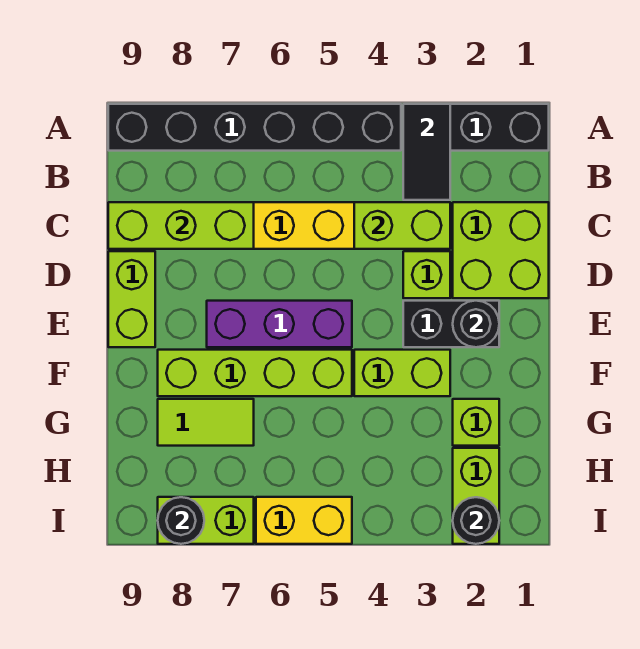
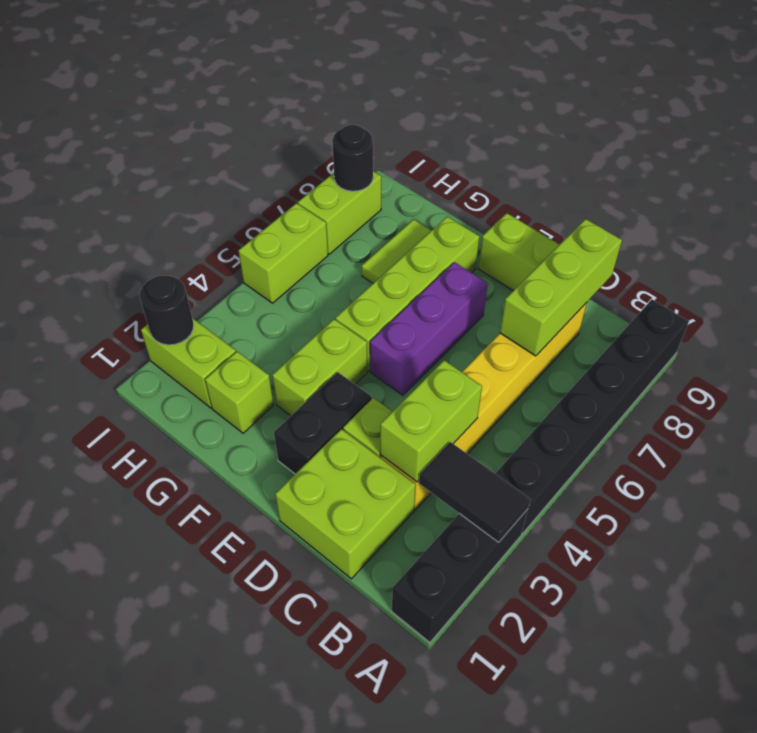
black round brick E2 level 2 -> none
yellow brick I5:I6 level 1 -> lime brick I5:I6 level 1

